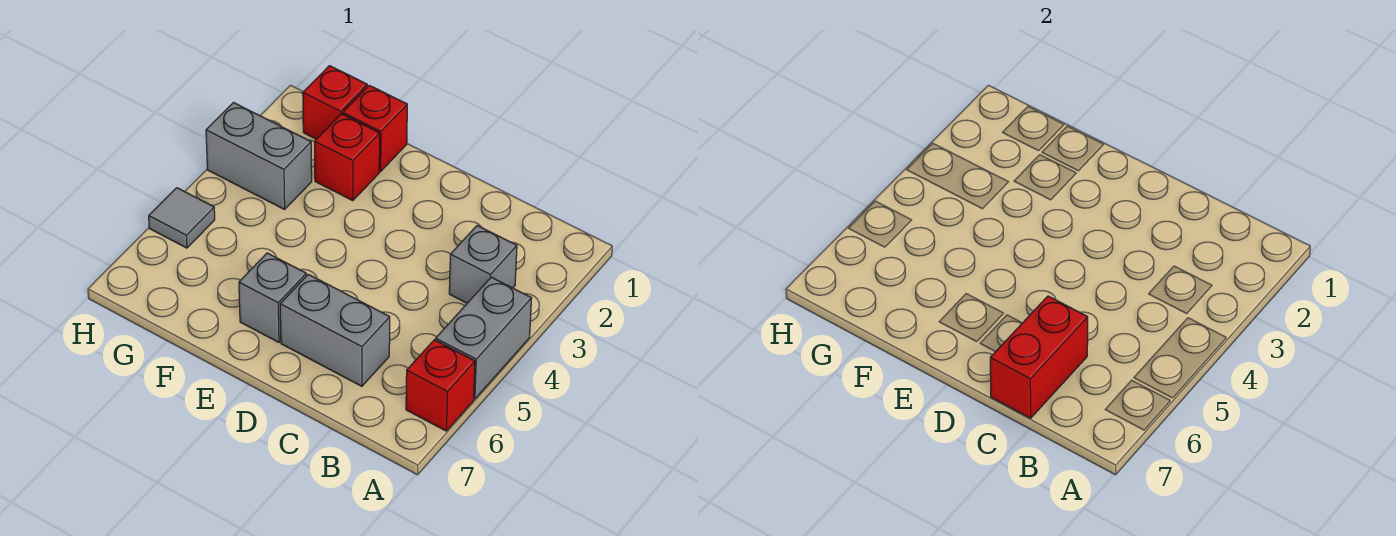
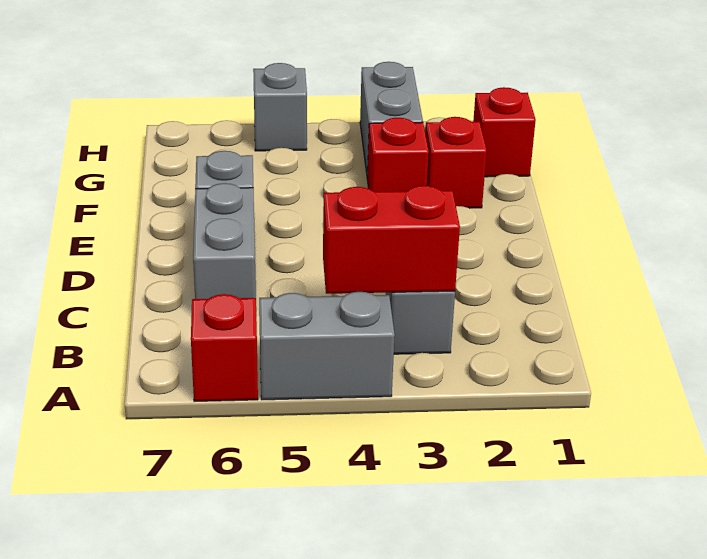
red brick C6:C7 level 2 -> red brick B3:B4 level 2
red brick F1 level 1 -> red brick F3 level 1
grey tile H5 level 1 -> grey brick H5 level 1

